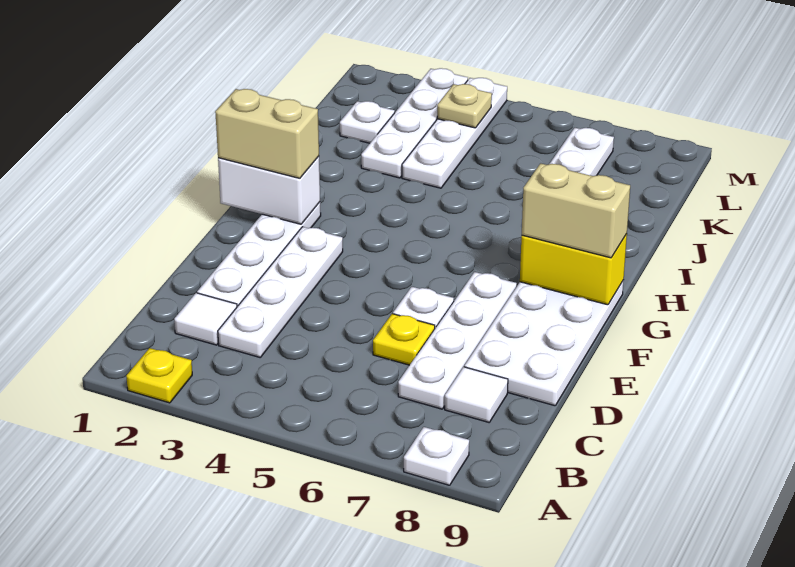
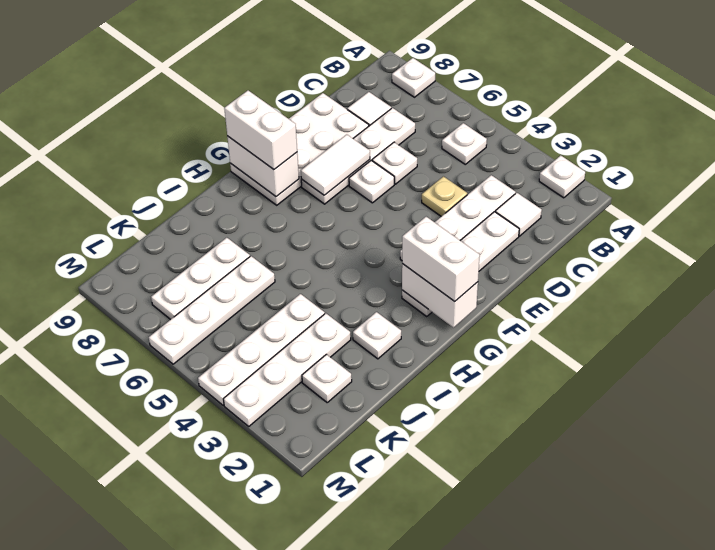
yellow plate A2 level 1 -> white plate A2 level 1
none -> white plate B5 level 1
yellow plate D6 level 1 -> white plate D6 level 1
none -> white tile E7:F7 level 2
tan brick G1:G2 level 3 -> white brick G1:G2 level 3
yellow brick G8:G9 level 2 -> white brick G8:G9 level 2
tan brick G8:G9 level 3 -> white brick G8:G9 level 3
none -> white plate I2 level 1
none -> white plate J6:M6 level 1
tan plate L4 level 2 -> tan plate D4 level 1

